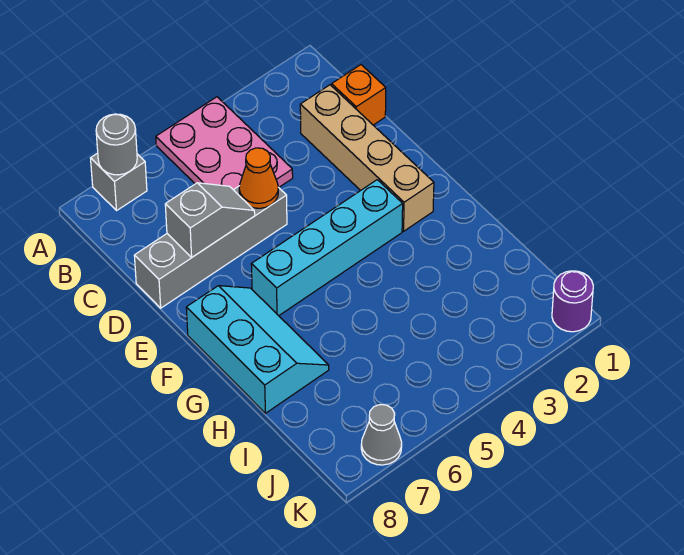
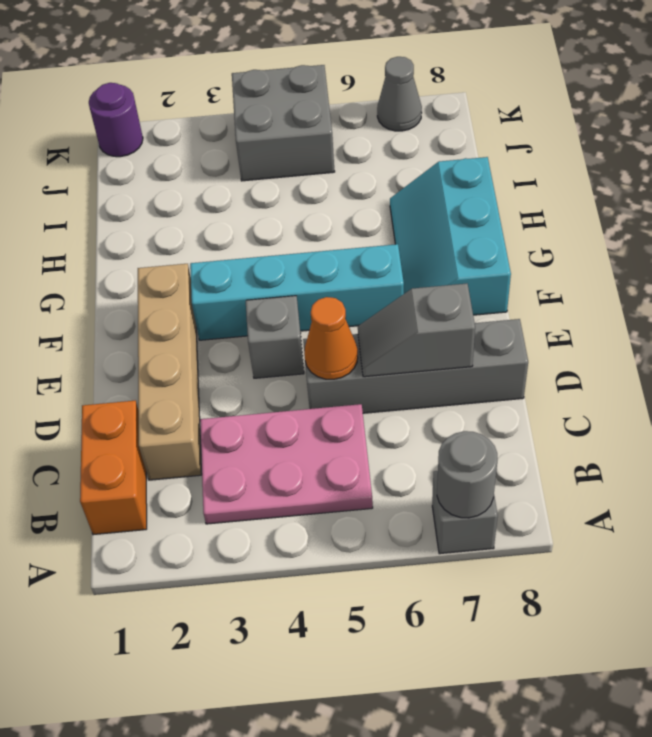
pink plate A4:C5 level 1 -> pink plate B3:C5 level 1
orange brick C1 level 1 -> orange brick B1:C1 level 1
none -> grey brick E4 level 1
none -> grey brick J4:K5 level 1

